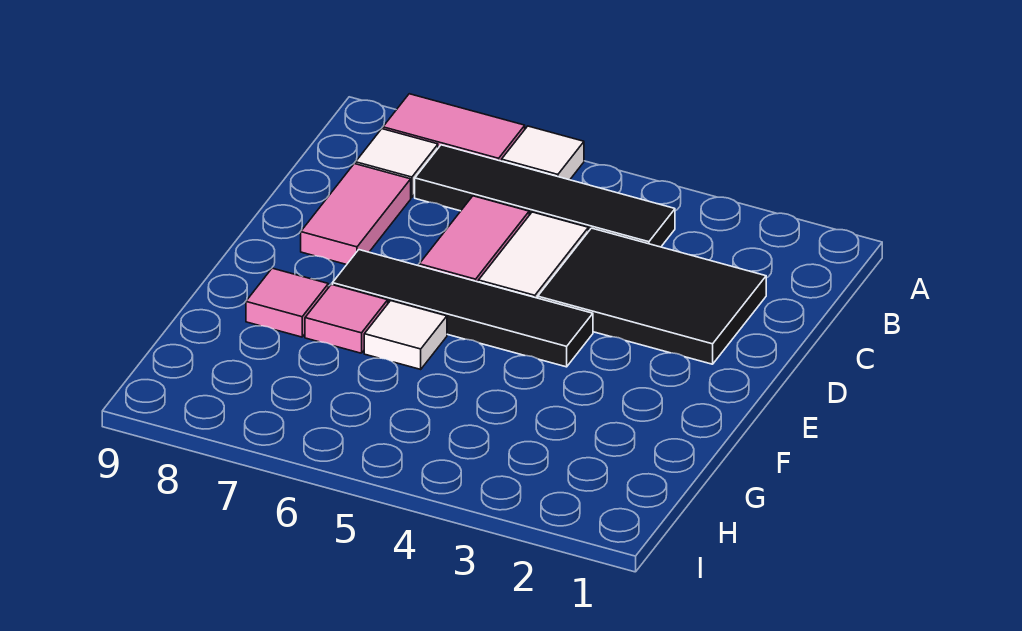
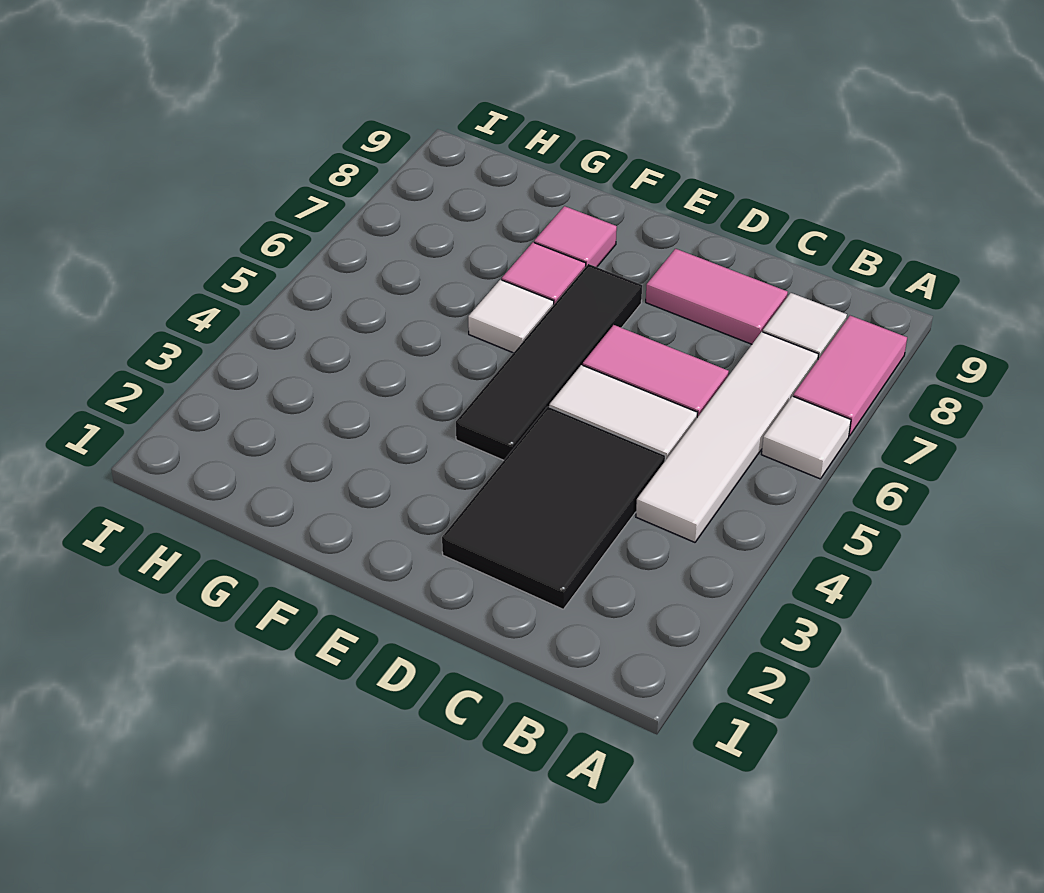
black tile B4:B7 level 1 -> white tile B4:B7 level 1

